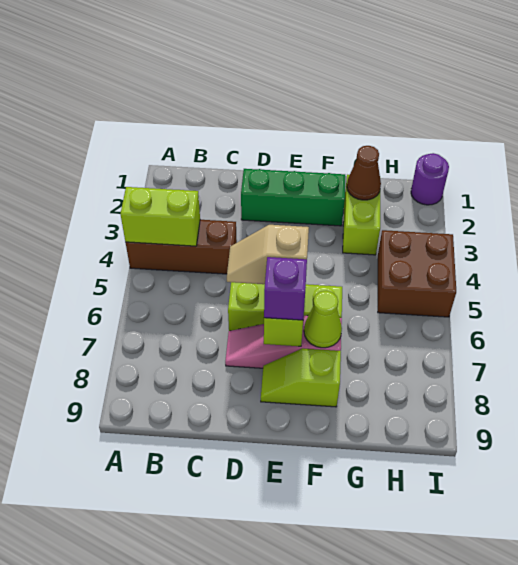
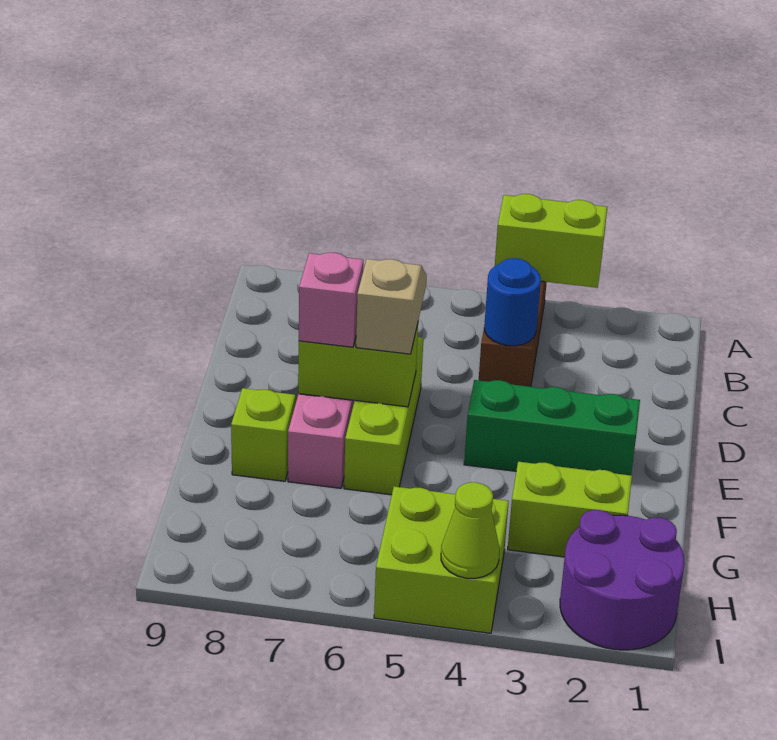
lime brick A4:B4 level 2 -> lime brick A3:A4 level 2
none -> blue round brick C4 level 2
green brick D2:F2 level 1 -> green brick E2:E4 level 1
purple brick E7 level 3 -> pink brick E7 level 3
lime cone F7 level 2 -> lime cone I4 level 2
brown cone G2 level 2 -> none
brown brick H4:I5 level 1 -> lime brick H4:I5 level 1
purple round brick I1 level 1 -> purple round brick H1:I2 level 1

